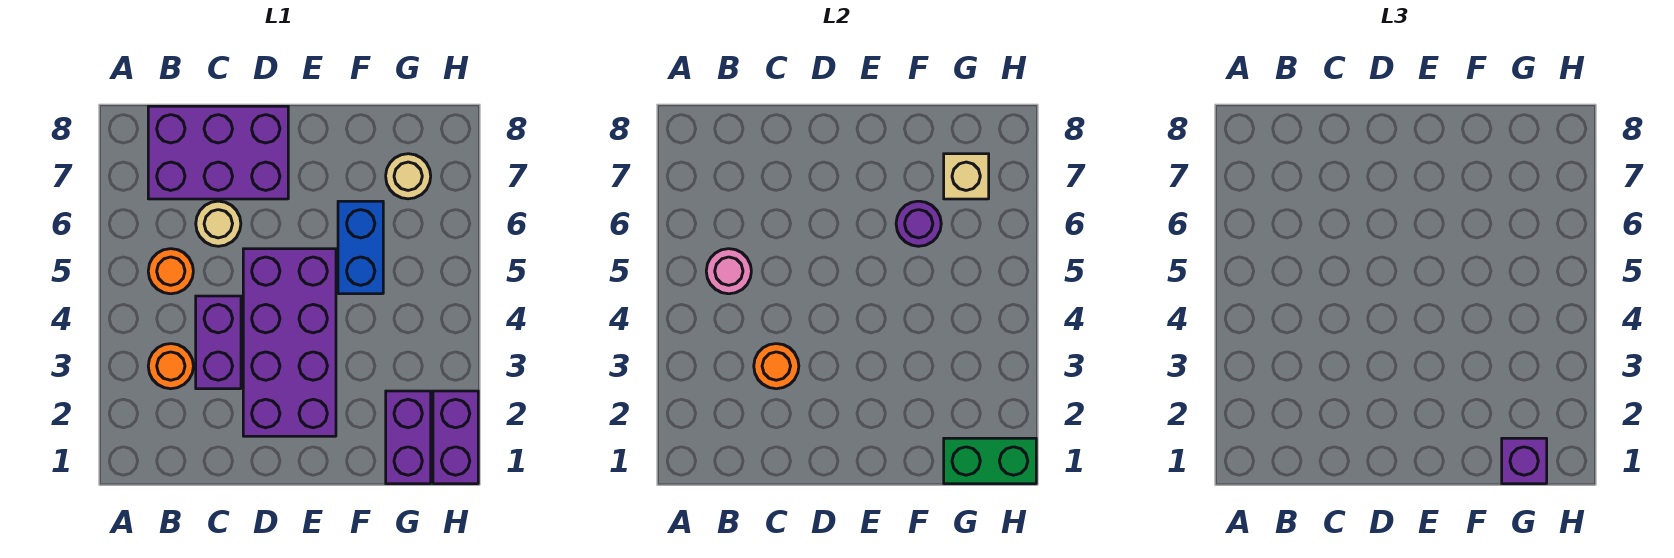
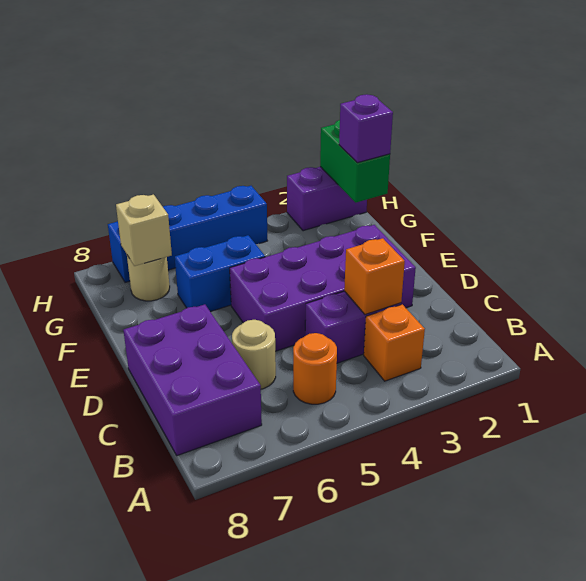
orange round brick B3 level 1 -> orange brick B3 level 1
pink round brick B5 level 2 -> none
orange round brick C3 level 2 -> orange brick C3 level 2
purple round brick F6 level 2 -> none
purple brick G1:G2 level 1 -> none
none -> blue brick H4:H7 level 1

